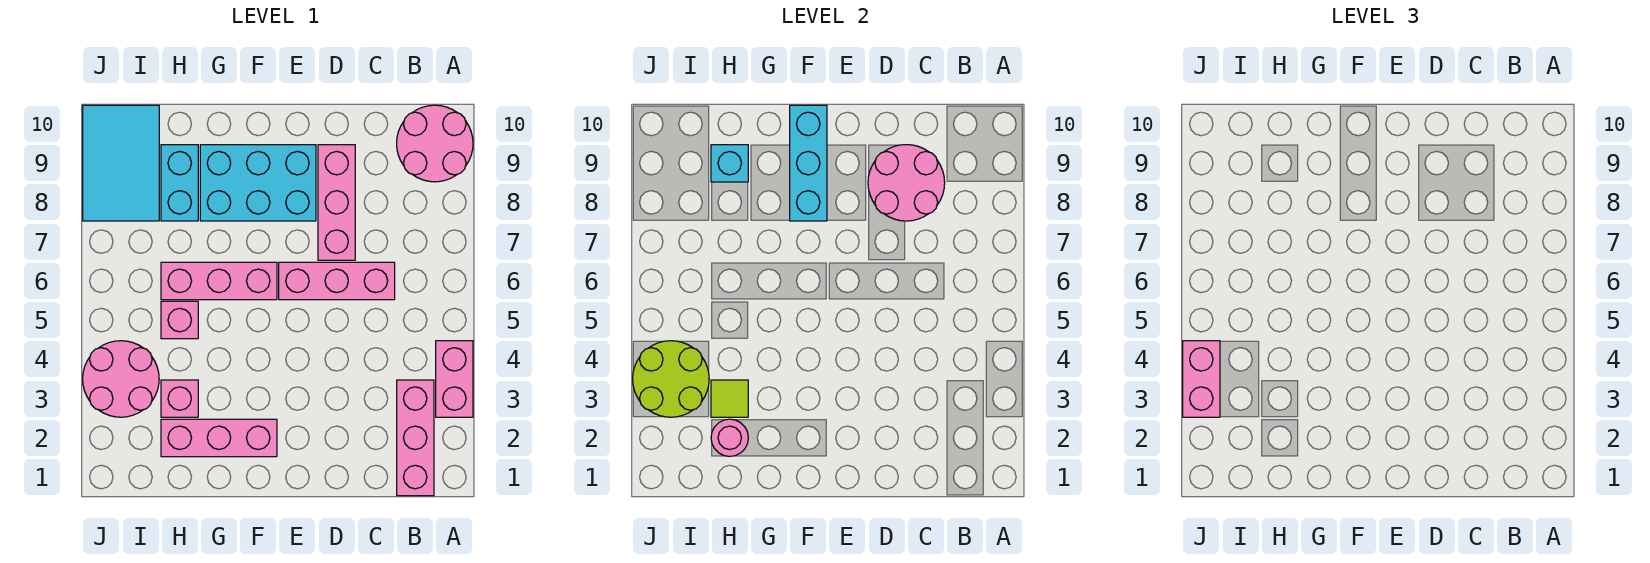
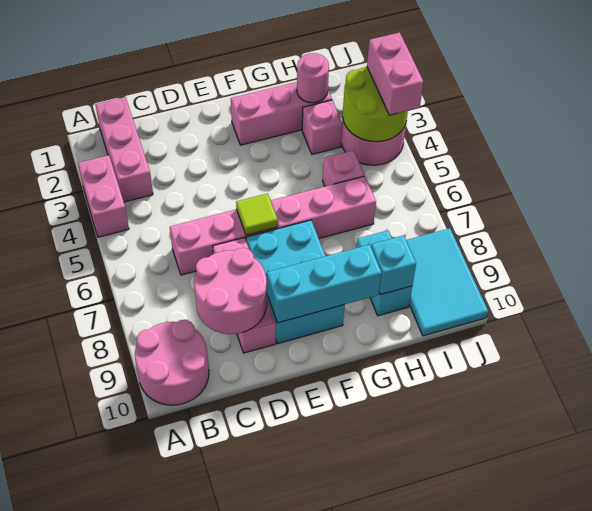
cyan brick E8:G9 level 1 -> cyan brick E7:F9 level 1
cyan brick F8:F10 level 2 -> cyan brick E9:G9 level 2
lime tile H3 level 2 -> lime tile E6 level 2

